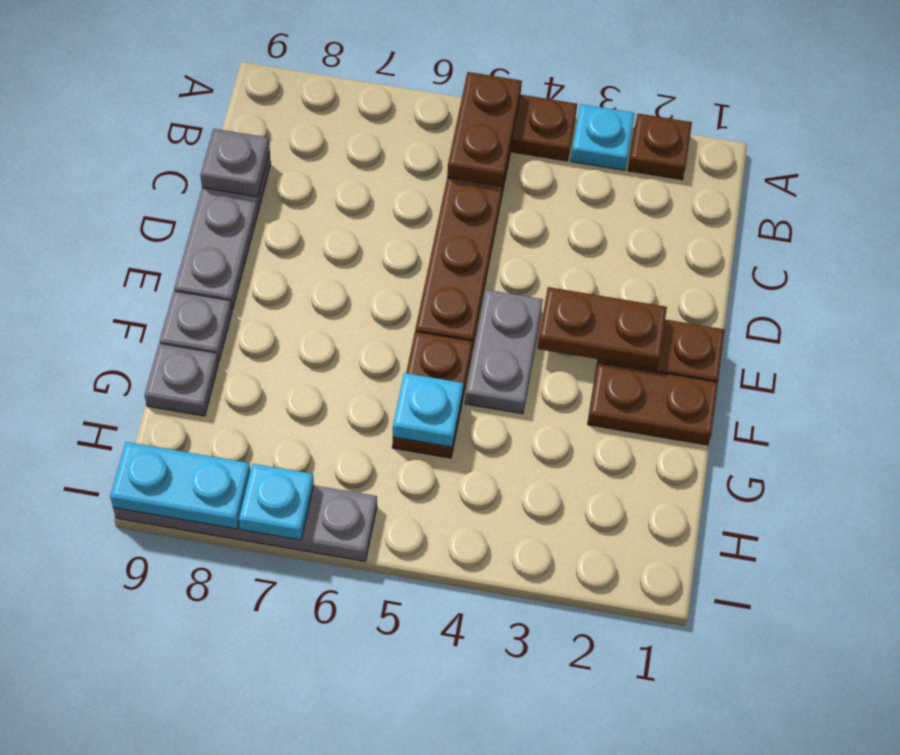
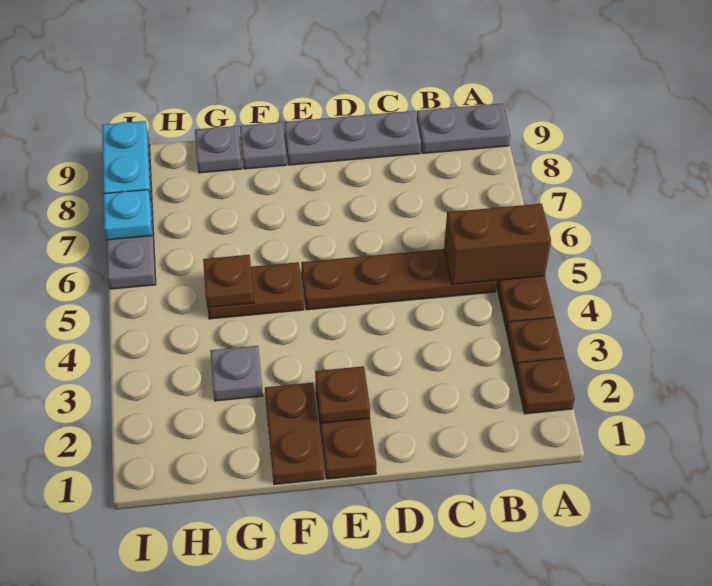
cyan plate A3 level 1 -> brown plate A3 level 1
brown plate A5:B5 level 2 -> brown brick A5:B5 level 2
grey plate C9 level 2 -> grey plate G3 level 1
brown plate E2:E3 level 2 -> brown plate E2 level 2
grey plate E4:F4 level 1 -> grey plate A9:B9 level 1
cyan plate G5 level 2 -> brown plate G5 level 2

